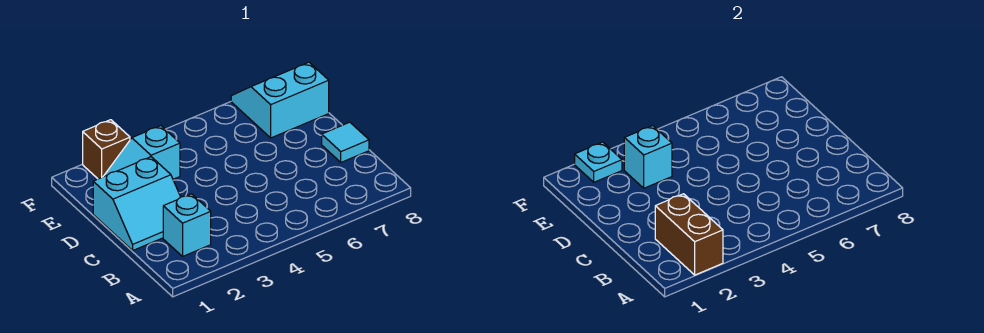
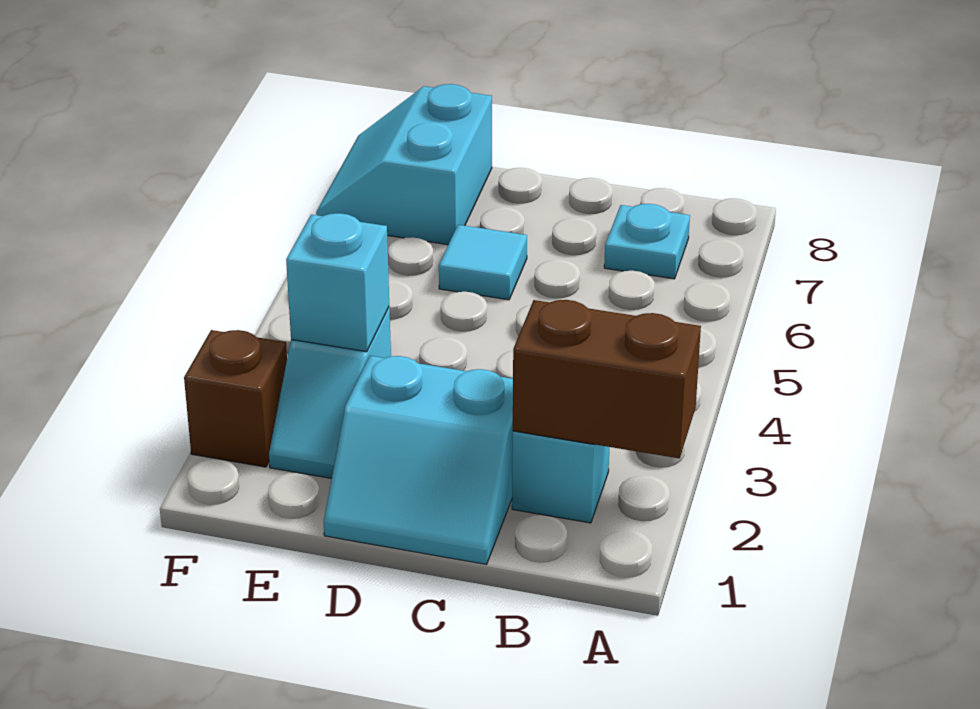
cyan slope C1:D2 level 1 top D -> cyan slope C1:D2 level 1 top 2
cyan tile C8 level 1 -> cyan tile D6 level 1
cyan plate F2 level 2 -> cyan plate B7 level 1

